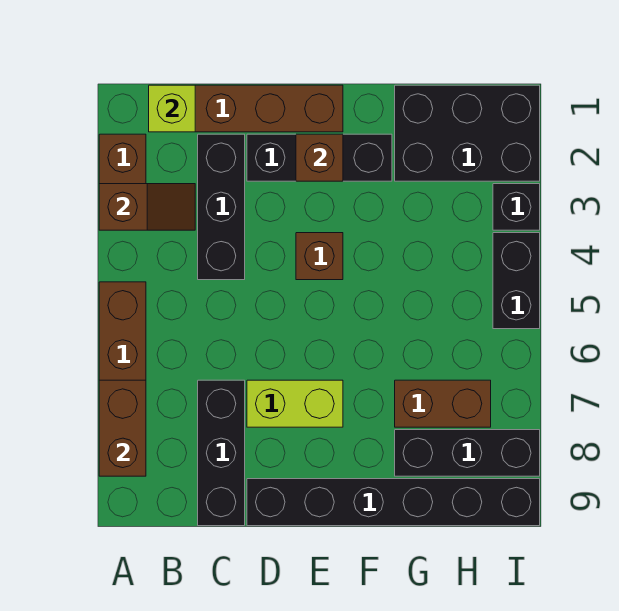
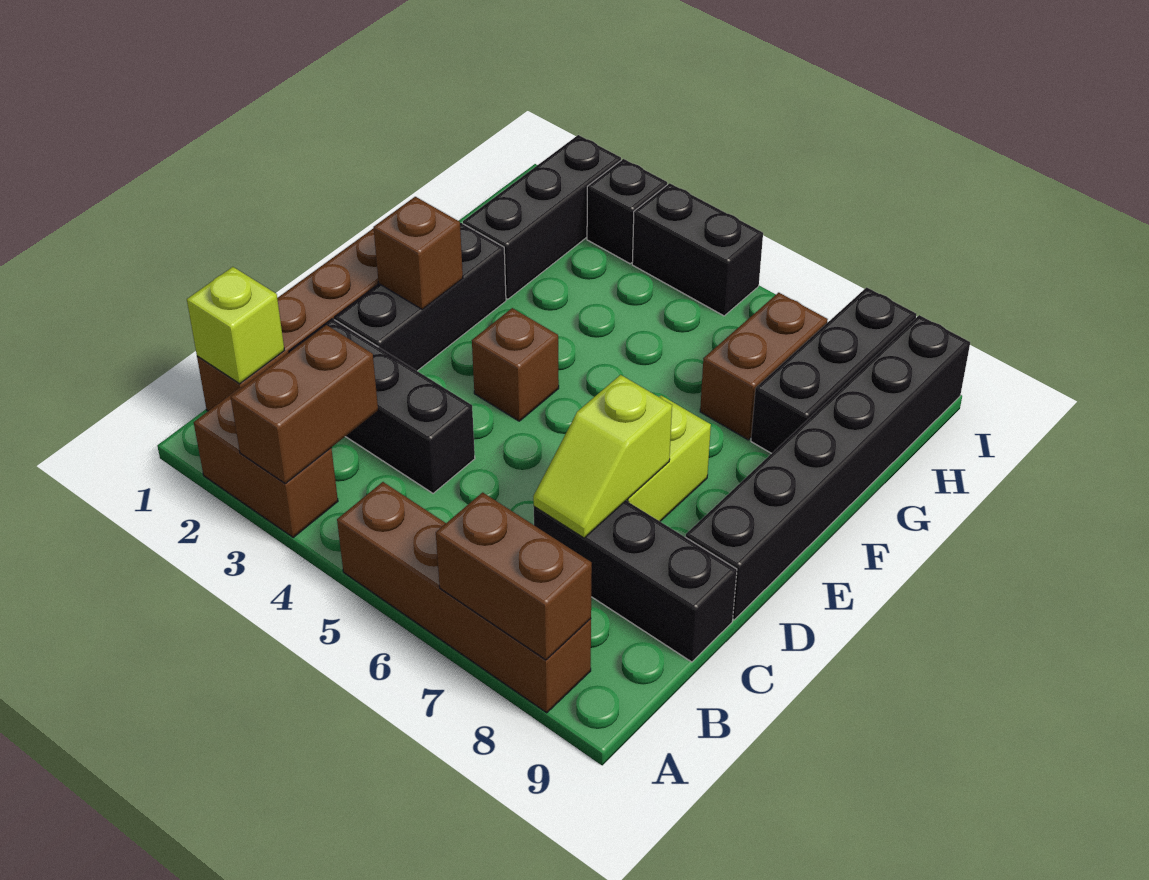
brown slope A3:B3 level 2 top A -> brown brick A3:B3 level 2
none -> lime slope C7:D7 level 2 top D
black brick G1:I2 level 1 -> black brick G2:I2 level 1

